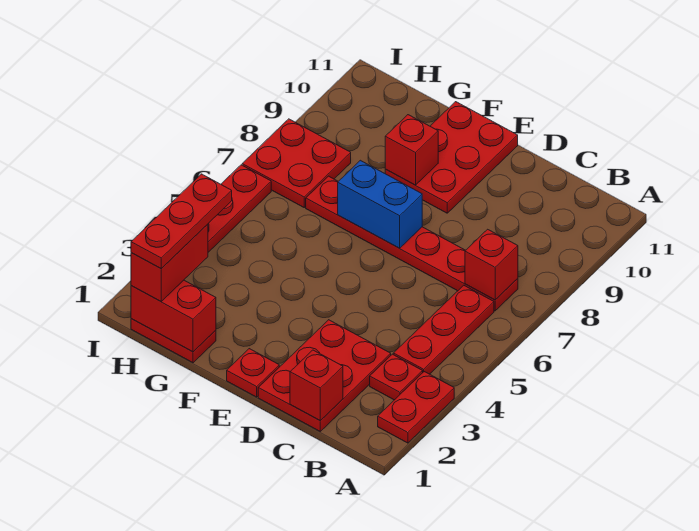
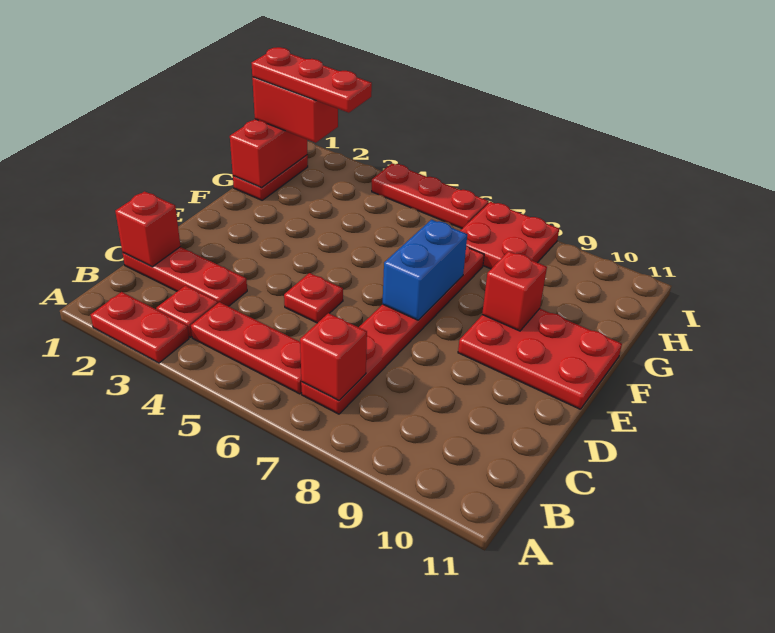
red plate C1:D3 level 1 -> red plate C1:C3 level 1
red plate E1 level 1 -> red plate D5 level 1

